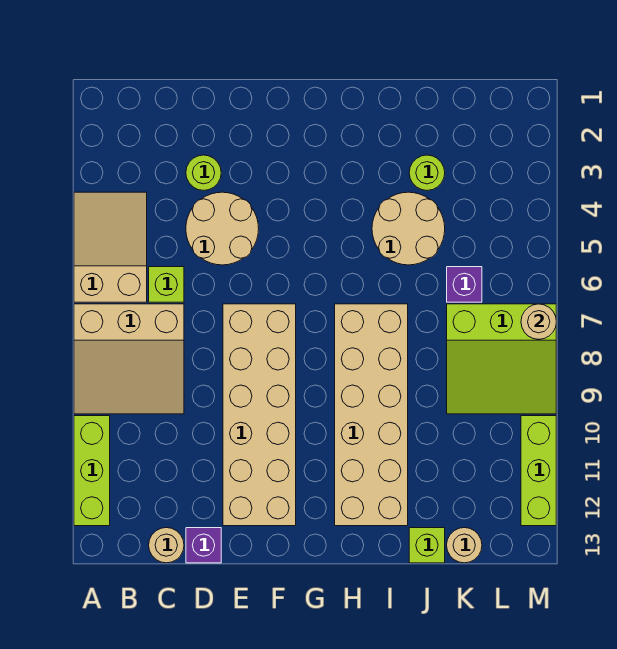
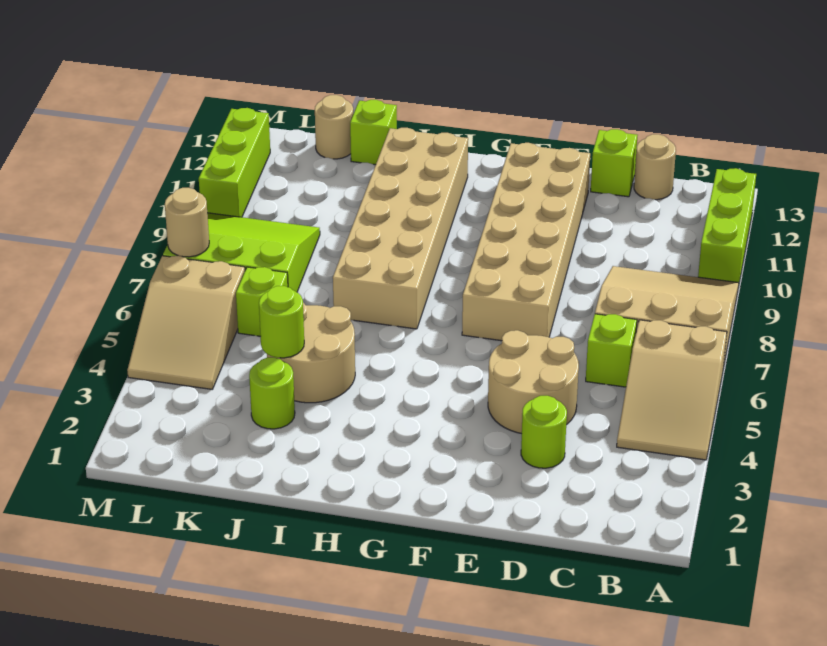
purple brick D13 level 1 -> lime brick D13 level 1
none -> lime round brick J4 level 2
purple brick K6 level 1 -> lime brick K6 level 1
none -> tan slope L4:M6 level 1 top 6

